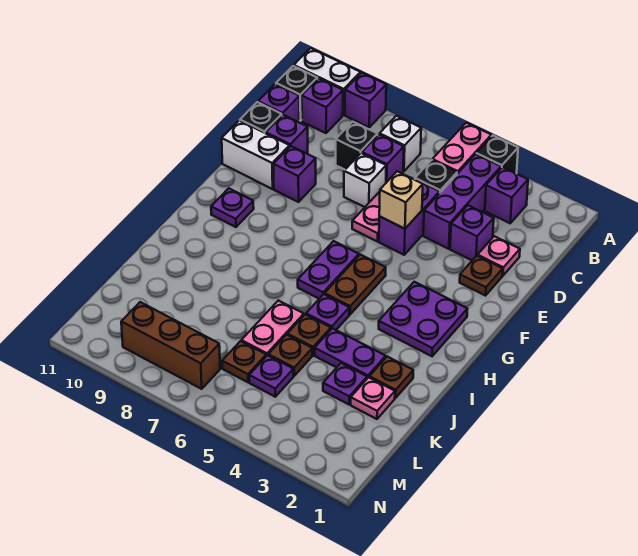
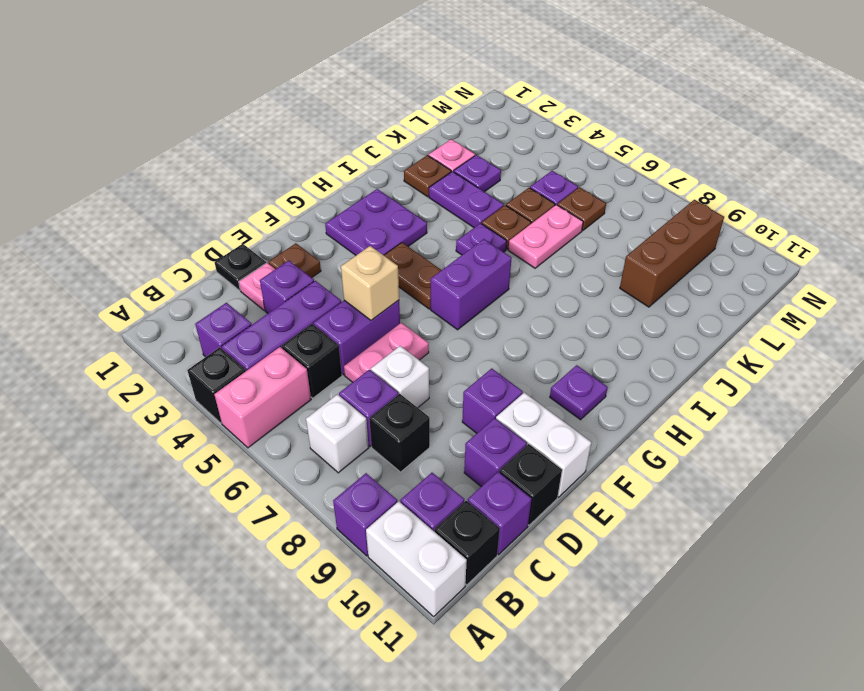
none -> black plate D1 level 1
brown plate G5:H5 level 1 -> brown plate G4:G5 level 1
purple plate G6:H6 level 1 -> purple brick G6:H6 level 1
brown brick M7:M9 level 1 -> brown brick K9:M9 level 1

